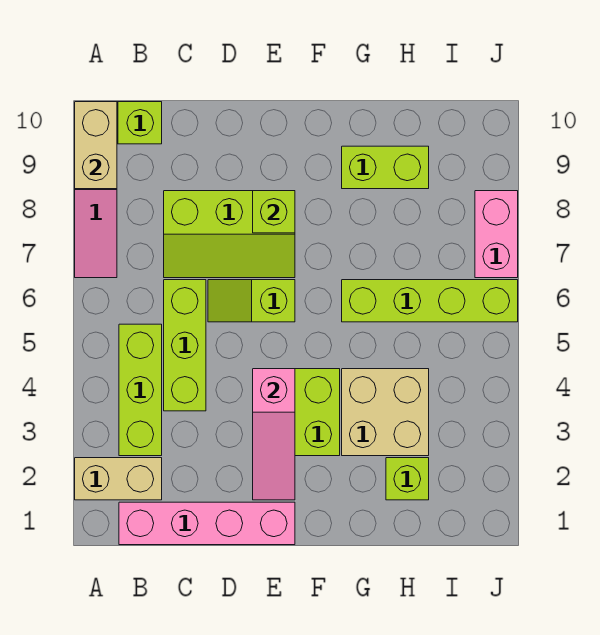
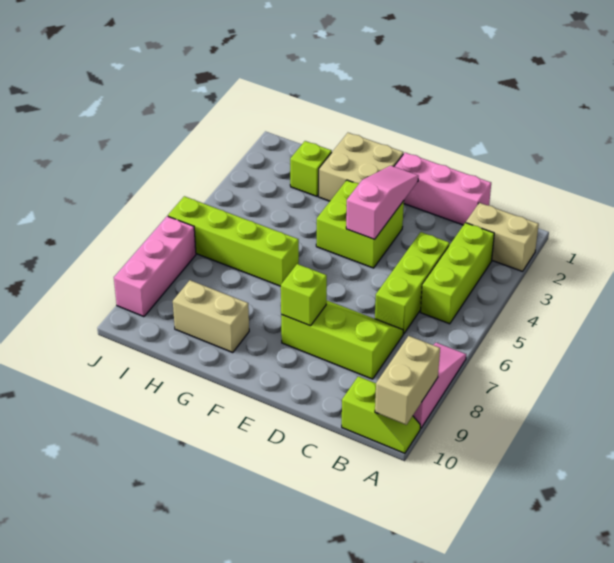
pink brick B1:E1 level 1 -> pink brick C1:E1 level 1
lime slope D6:E6 level 1 top E -> none
tan brick G3:H4 level 1 -> tan brick F1:G2 level 1
lime brick G9:H9 level 1 -> tan brick G9:H9 level 1
pink brick J7:J8 level 1 -> pink brick J7:J9 level 1

